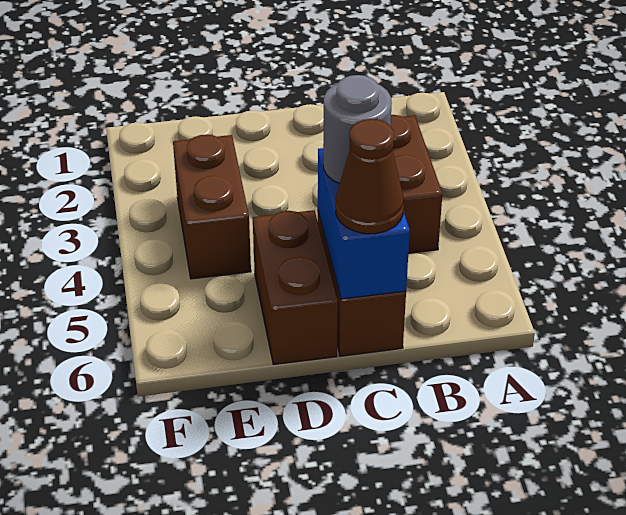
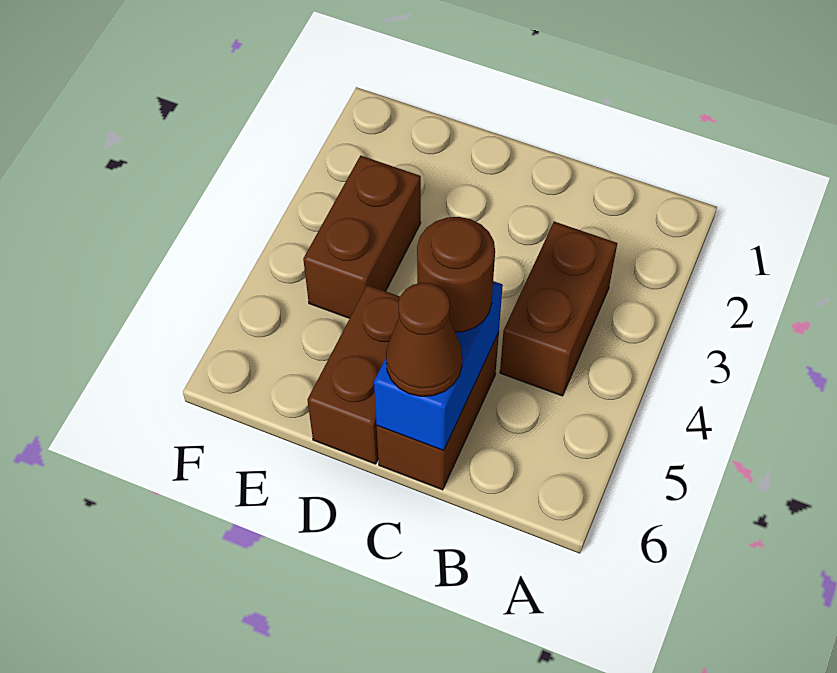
grey round brick C5 level 3 -> brown round brick C5 level 3

